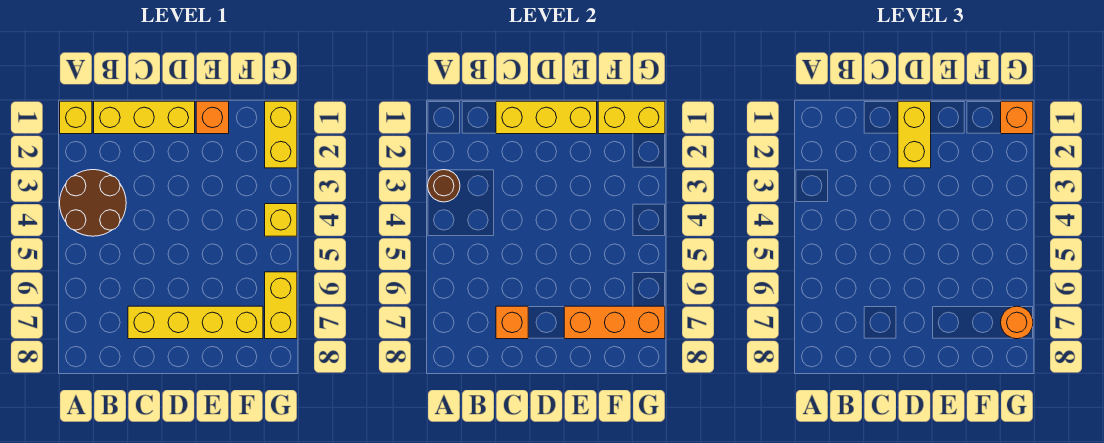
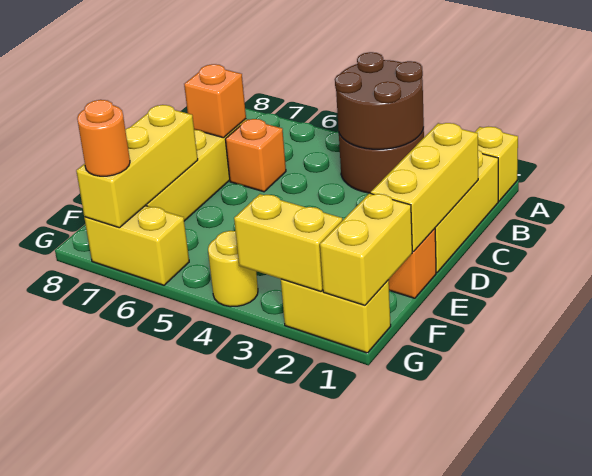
brown round brick A3 level 2 -> brown round brick A3:B4 level 2
yellow brick D1:D2 level 3 -> yellow brick G2:G3 level 2
orange brick E7:G7 level 2 -> yellow brick E7:G7 level 2
orange brick G1 level 3 -> orange brick C6 level 1
yellow brick G4 level 1 -> yellow round brick G4 level 1

